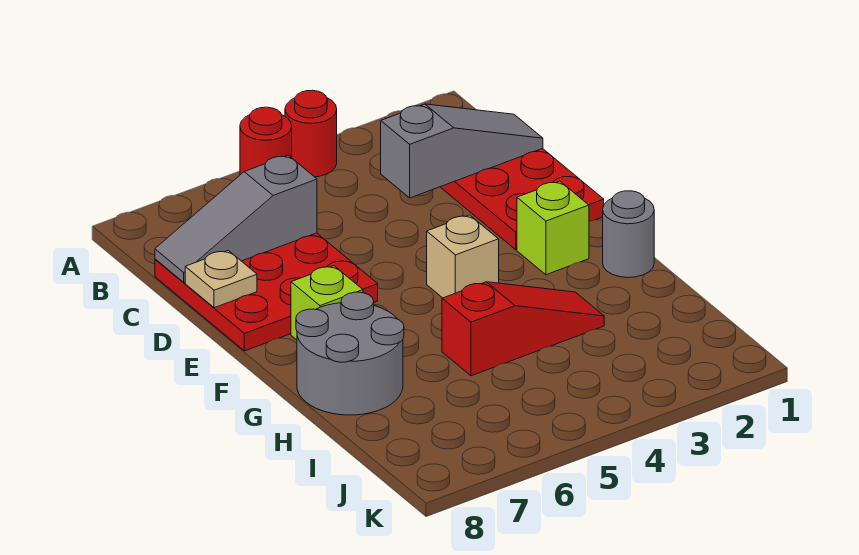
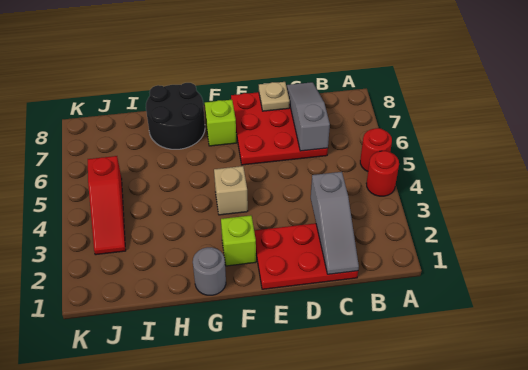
grey round brick G7:H8 level 1 -> black round brick G7:H8 level 1
red slope H3:H5 level 1 top 5 -> red slope J3:J5 level 1 top 5

